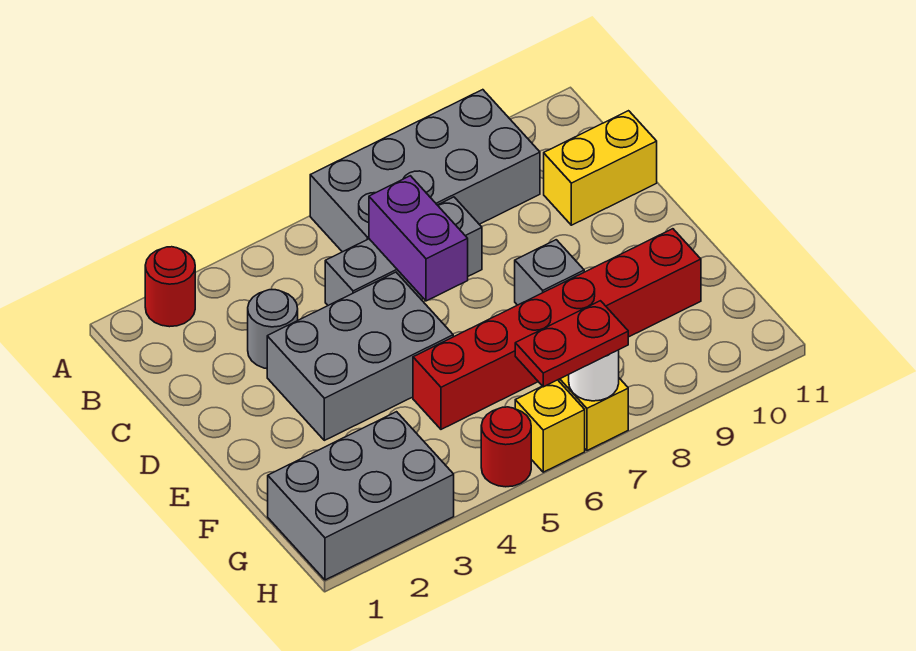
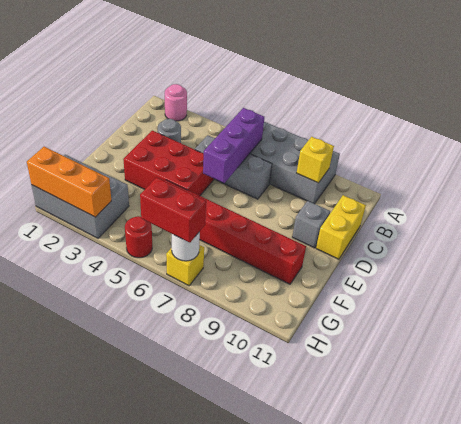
red round brick A2 level 1 -> pink round brick A2 level 1
purple brick C6:D6 level 2 -> purple brick B6:D6 level 2
yellow brick C10:C11 level 1 -> yellow brick C11:D11 level 1
grey brick D3:E5 level 1 -> red brick D3:E5 level 1
grey brick E8 level 1 -> grey brick D10 level 1
none -> orange brick H1:H3 level 2
yellow brick H6 level 1 -> yellow brick B9 level 2
red plate H6:H7 level 3 -> red brick H6:H7 level 3

